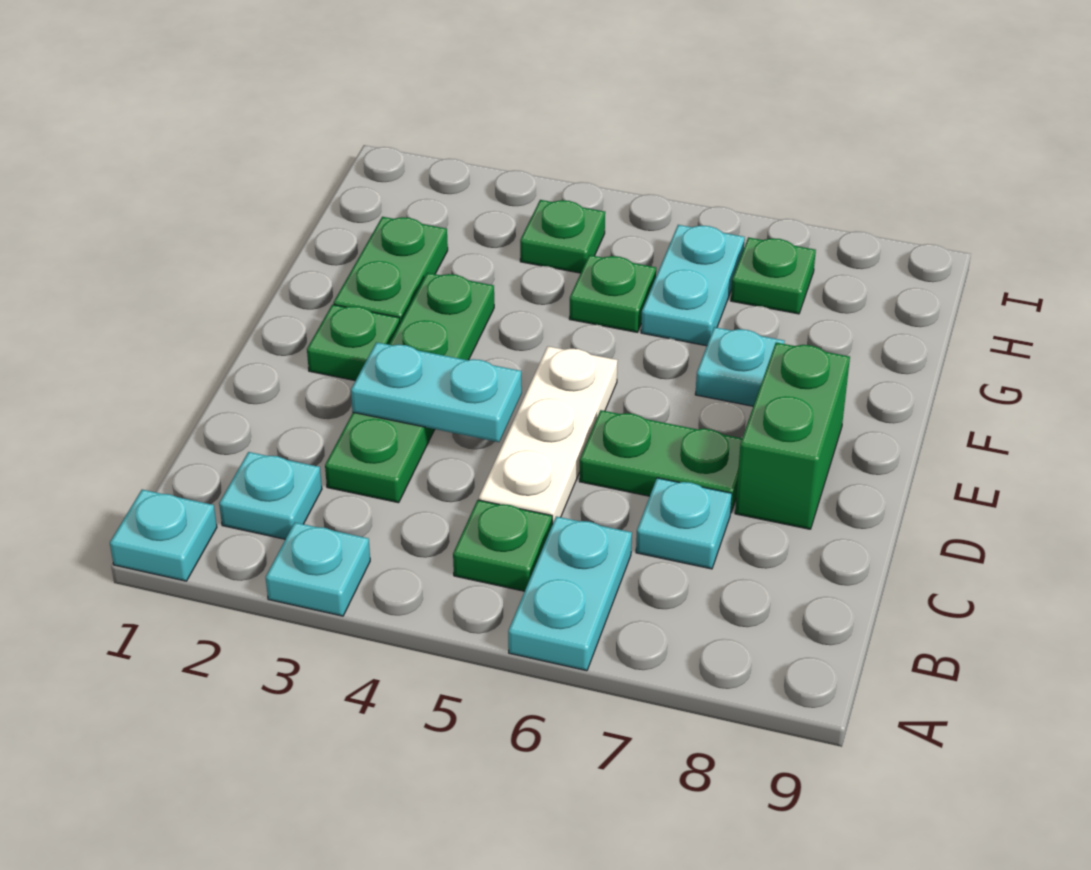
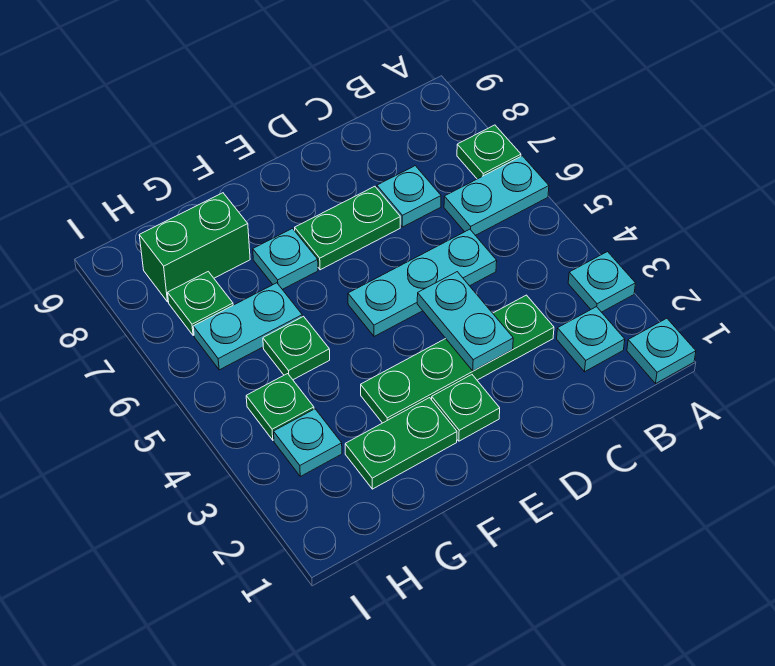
green plate B5 level 1 -> green plate A7 level 1
white plate C5:E5 level 1 -> cyan plate C5:E5 level 1
green plate D6:D7 level 1 -> green plate D7:E7 level 1
green brick D8:E8 level 1 -> green brick G8:H8 level 1
none -> cyan plate H3 level 1

